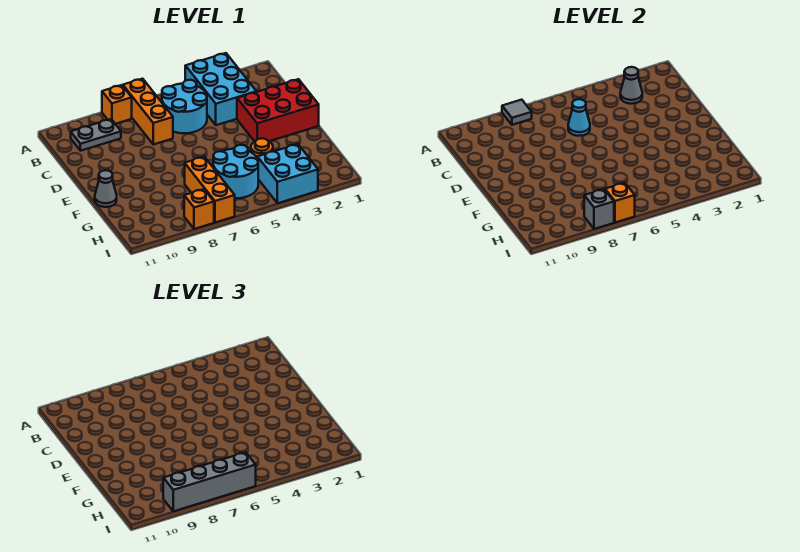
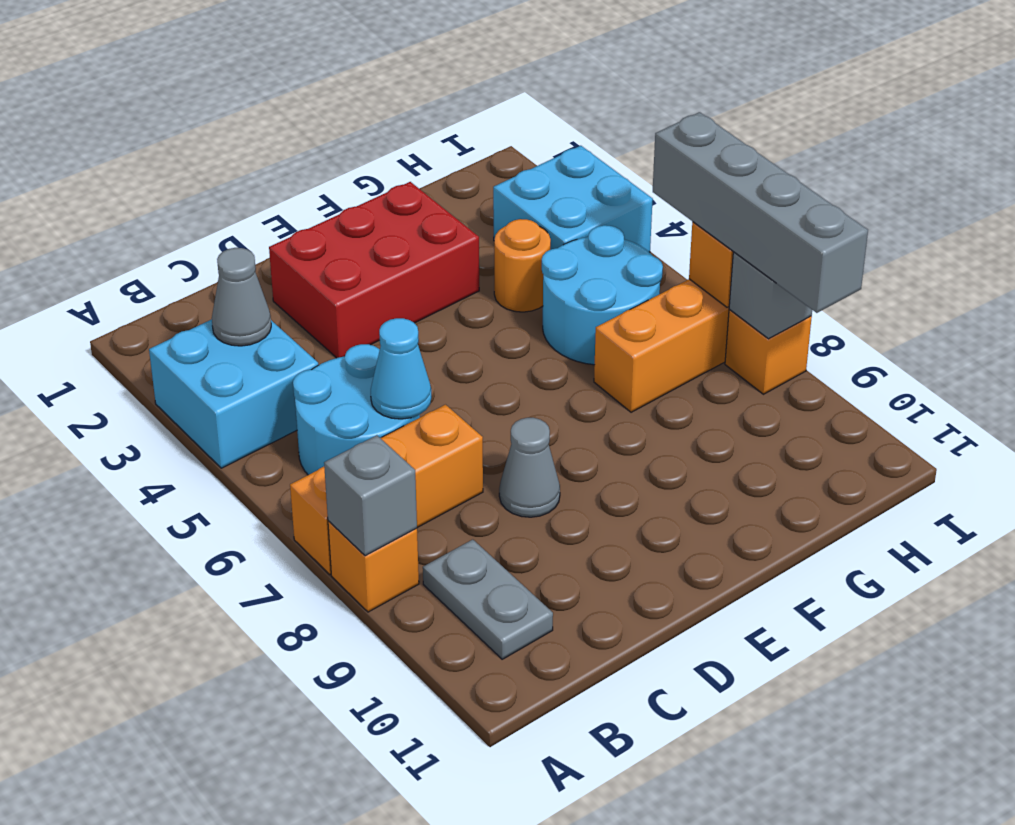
cyan brick A3:C4 level 1 -> cyan brick A3:B4 level 1
grey tile A8 level 2 -> grey brick A8 level 2
red brick D1:E3 level 1 -> red brick D2:F3 level 1
grey cone F11 level 1 -> grey cone D8 level 1

